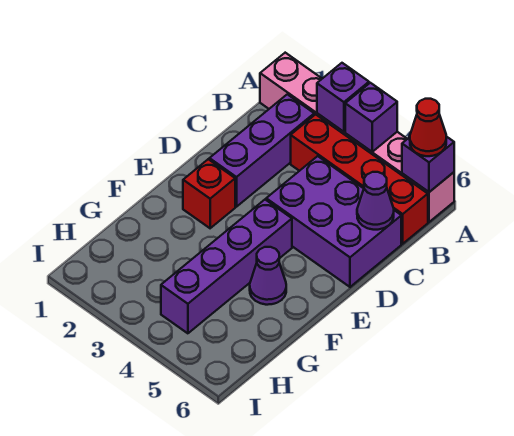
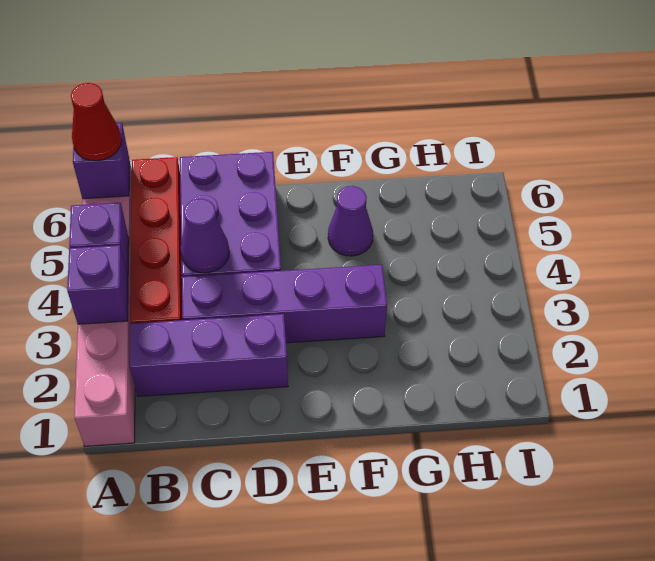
purple cone C6 level 2 -> purple cone C4 level 2
red brick E2 level 1 -> none
purple brick E4:H4 level 1 -> purple brick C3:F3 level 1

